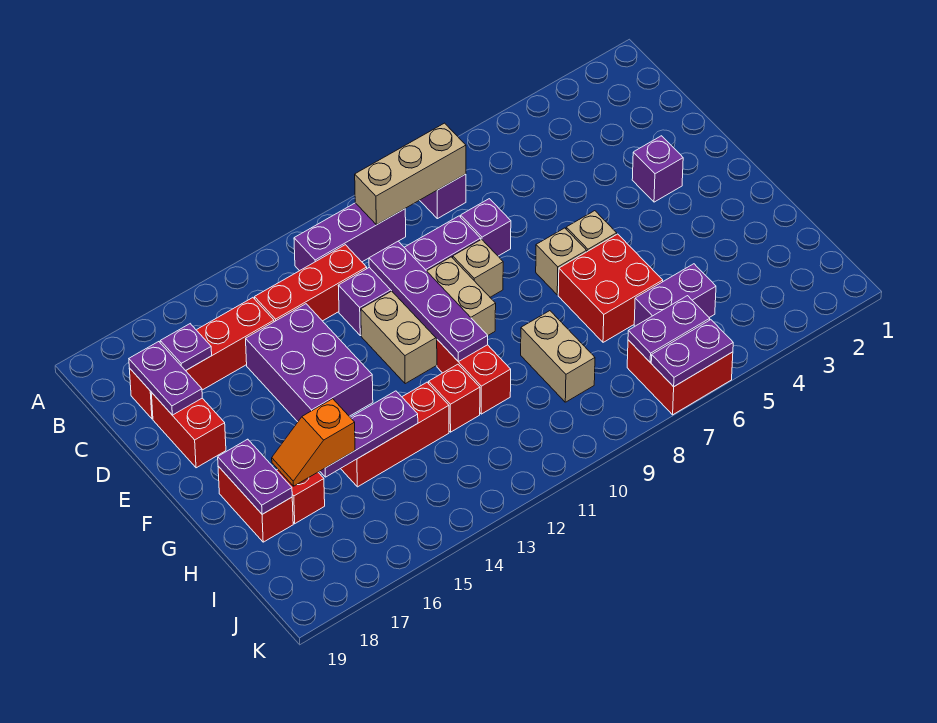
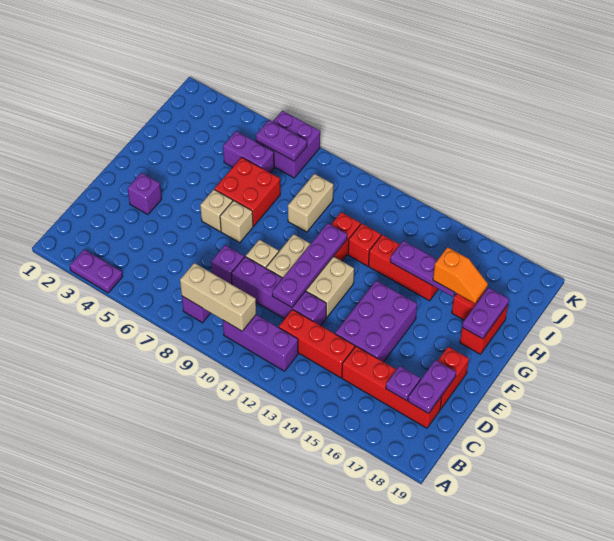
red brick J6:K7 level 1 -> purple brick J6:K7 level 1
purple plate K6:K7 level 2 -> purple plate A3:A4 level 1

